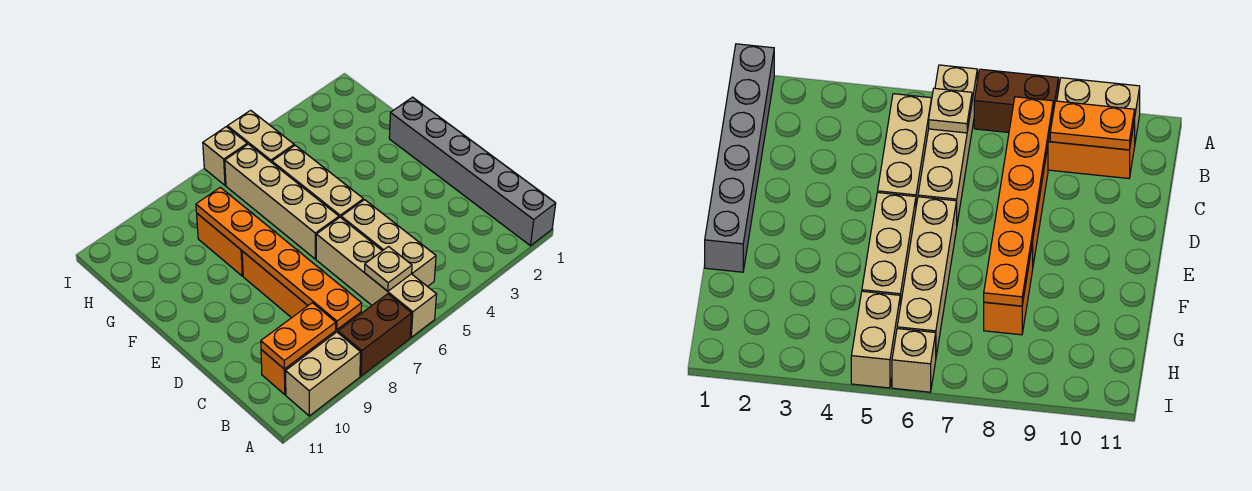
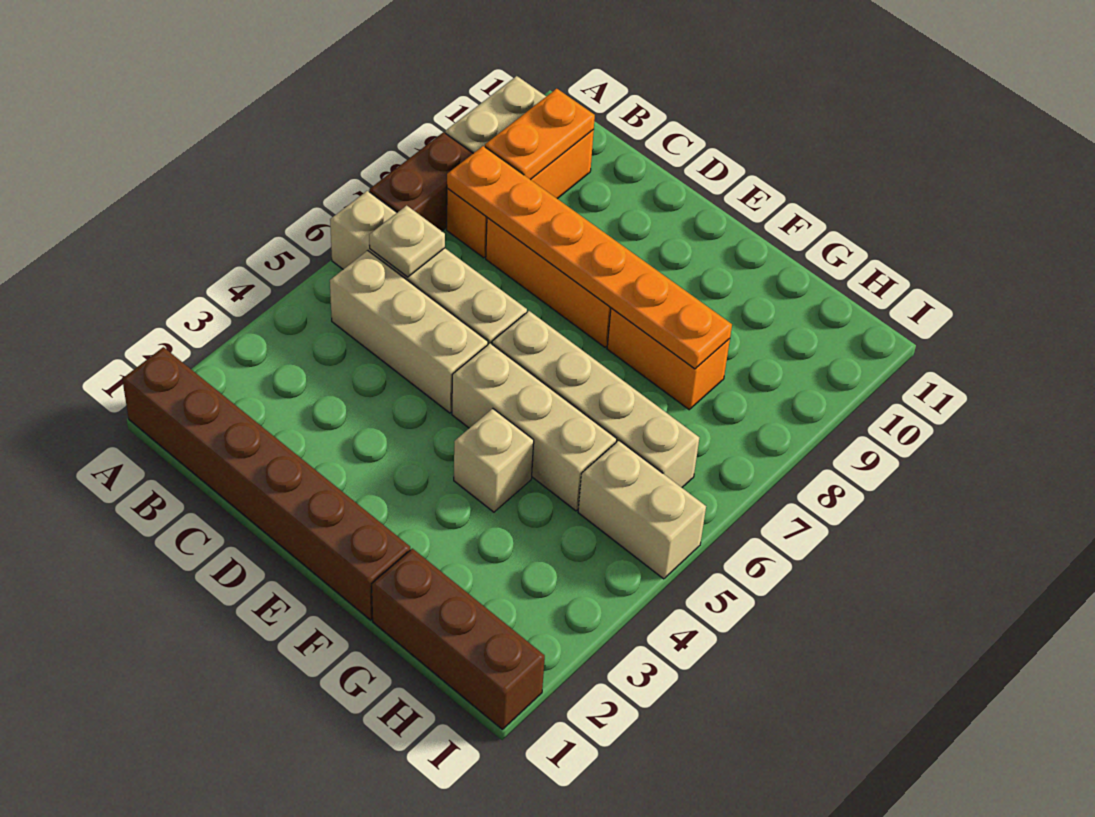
grey brick A1:F1 level 1 -> brown brick A1:F1 level 1
none -> brown brick G1:I1 level 1
tan brick I6 level 1 -> tan brick F4 level 1

